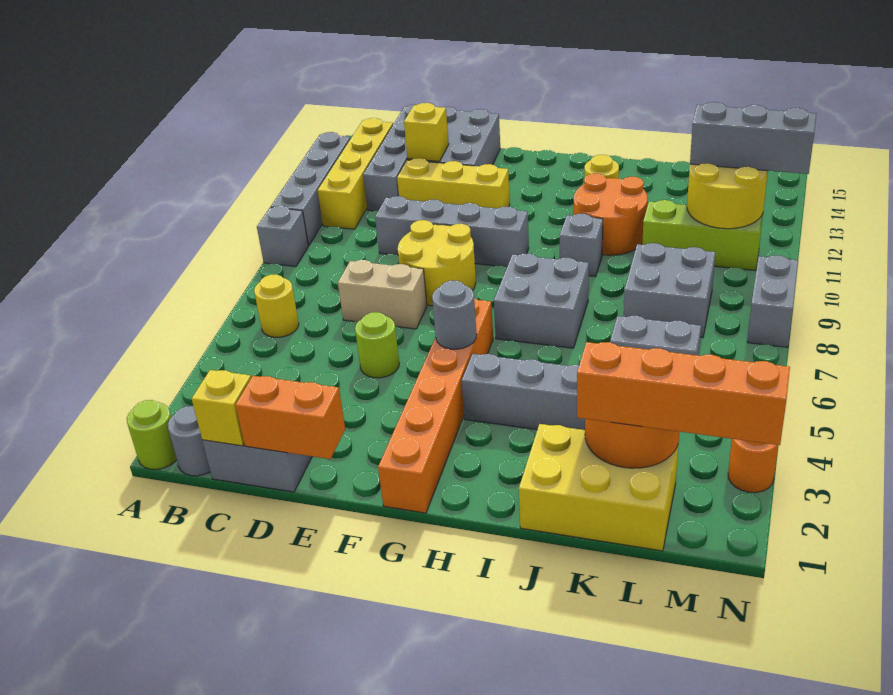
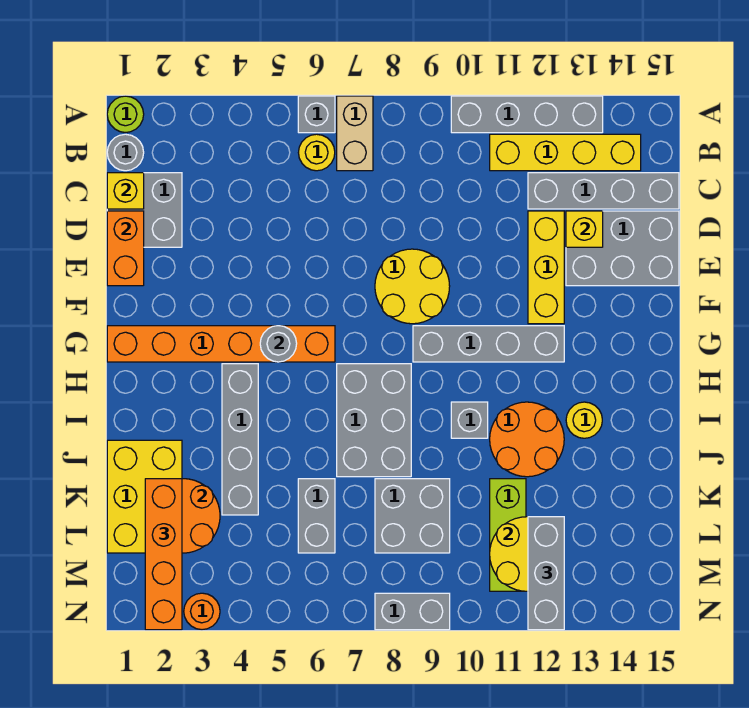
grey brick A9 level 1 -> grey brick A6 level 1
tan brick D7:E7 level 1 -> tan brick A7:B7 level 1
grey brick D10:G10 level 1 -> grey brick G9:G12 level 1
lime round brick E5 level 1 -> none
grey brick H7:I8 level 1 -> grey brick H7:J8 level 1

